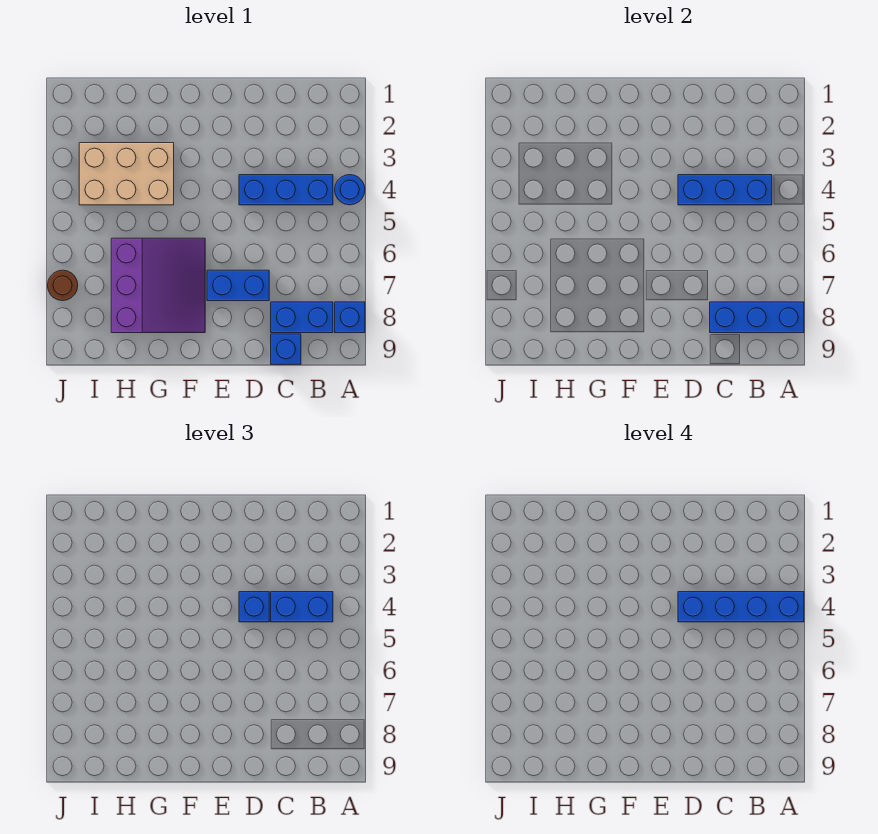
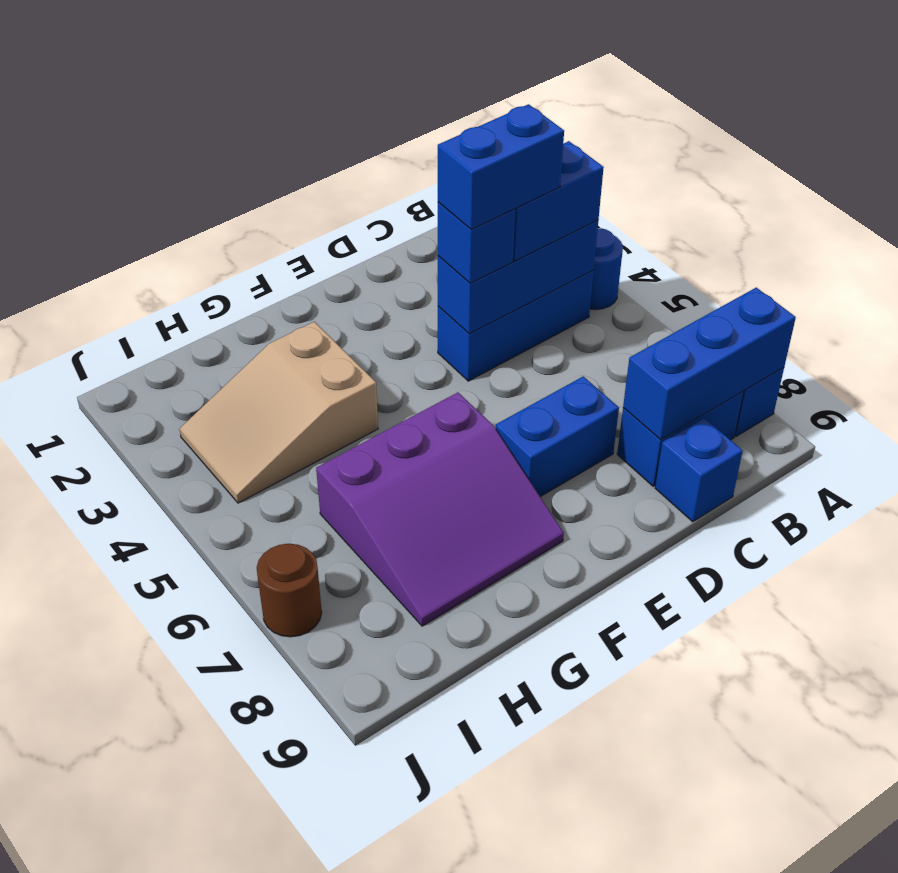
blue brick A4:D4 level 4 -> blue brick C4:D4 level 4
purple slope F6:H8 level 1 top H -> purple slope F6:H8 level 1 top 6
tan brick G3:I4 level 1 -> tan slope G3:I4 level 1 top G

